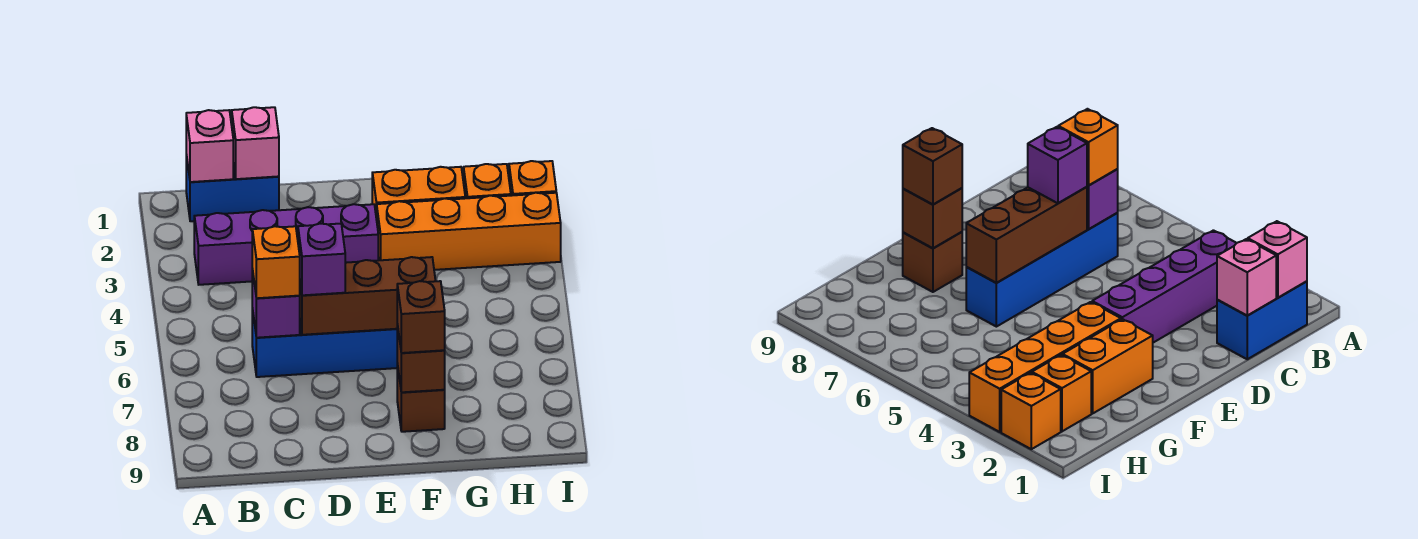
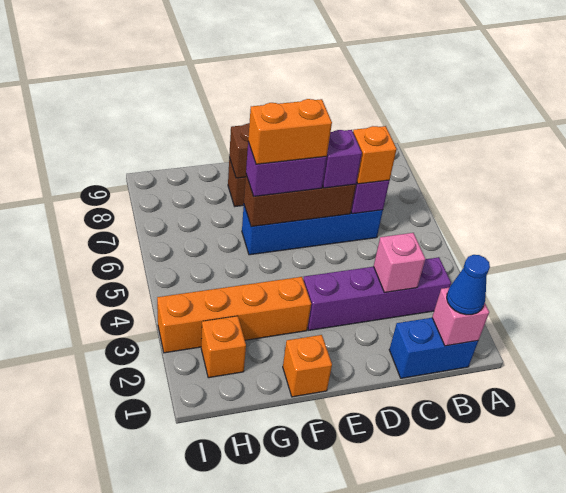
none -> blue cone B1 level 3
pink brick C1 level 2 -> pink brick C3 level 2
none -> purple brick E6:F6 level 3
orange brick F2:G2 level 1 -> orange brick E6:F6 level 4
brown brick F8 level 3 -> none
orange brick I2 level 1 -> orange brick F1 level 1

